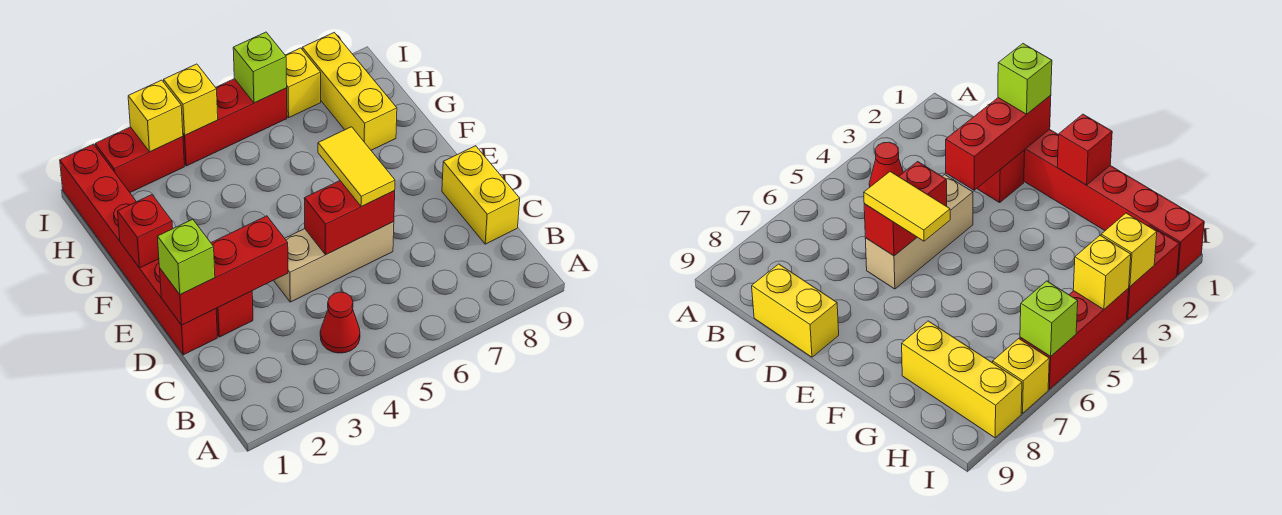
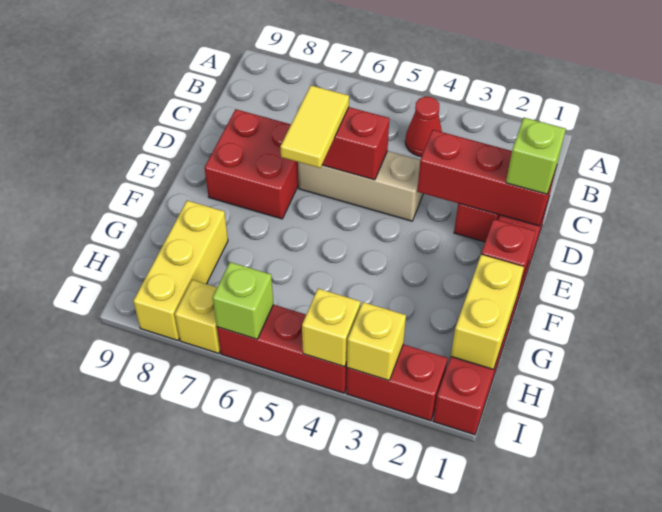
yellow brick C9:D9 level 1 -> yellow brick G1:H1 level 2
none -> red brick D7:E8 level 1

